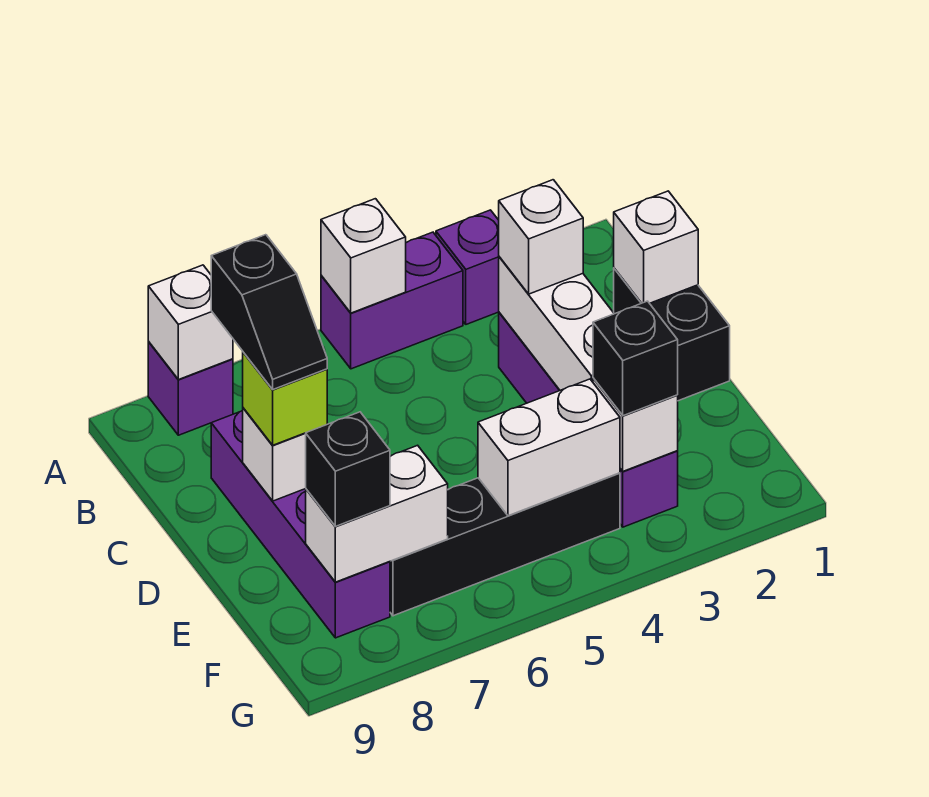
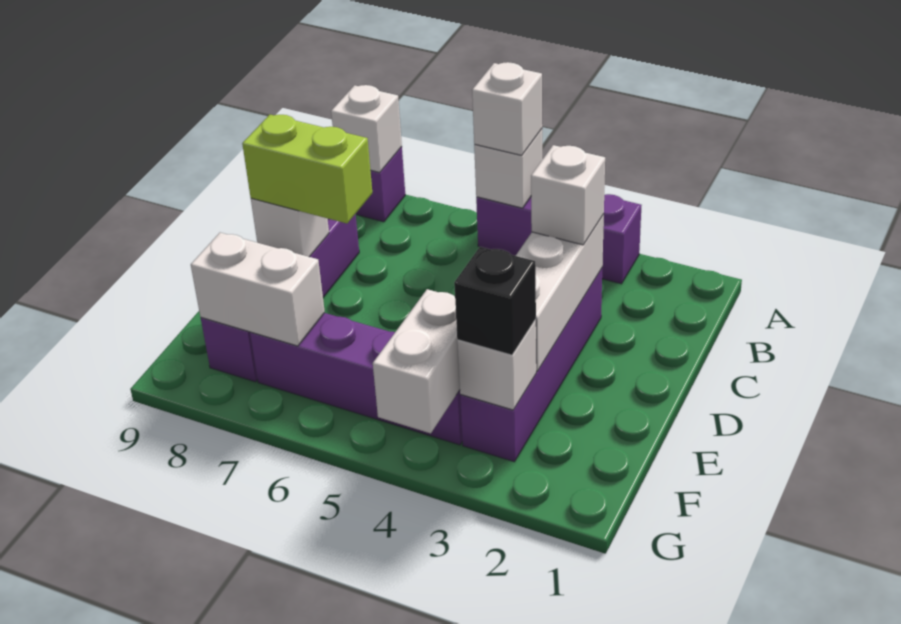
black brick C1:D1 level 1 -> none
white brick C1 level 2 -> white brick A5 level 3
black slope C8:D8 level 4 top C -> none
lime brick D8 level 3 -> lime brick D7:D8 level 3
black brick F4:F7 level 1 -> purple brick F4:F7 level 1
white brick F4:F5 level 2 -> white brick F4:G4 level 2
black brick F8 level 3 -> none

